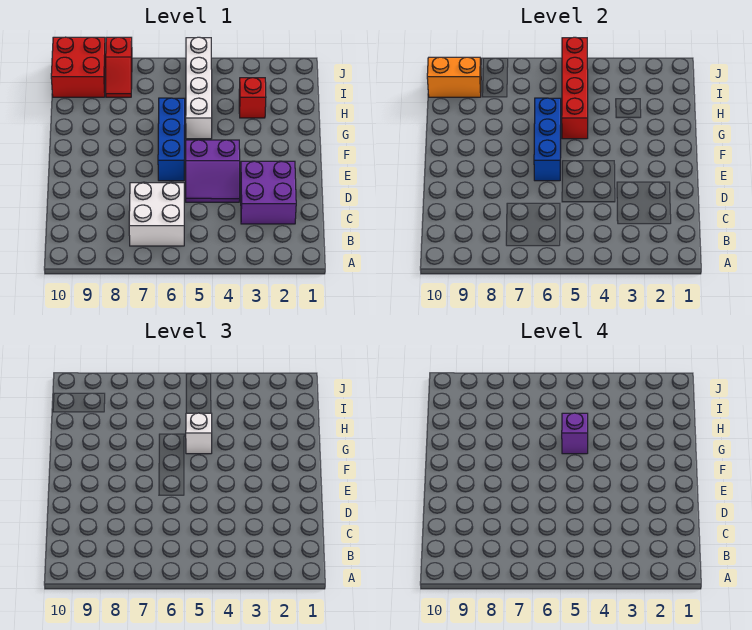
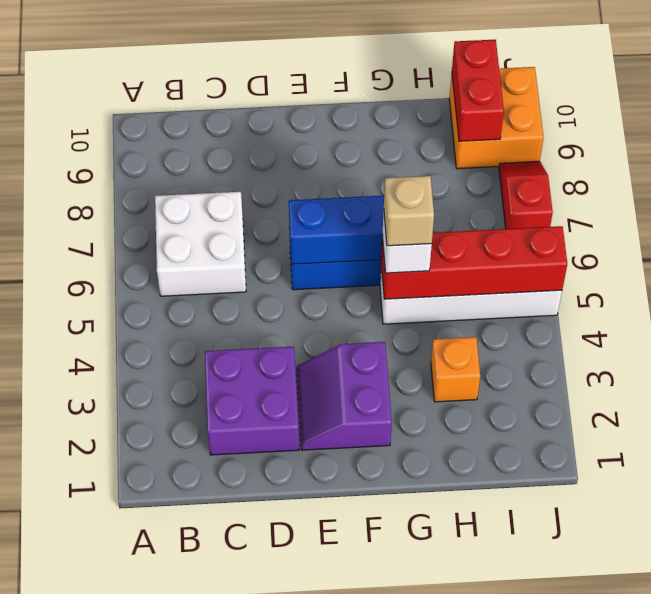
purple slope D4:E5 level 1 top E -> purple slope E2:F3 level 1 top F
purple brick G5 level 4 -> tan brick G5 level 4
red brick H3 level 1 -> orange brick H3 level 1
red slope I8:J8 level 1 top J -> red slope J7:J8 level 1 top 7
red brick I9:J10 level 1 -> orange brick I9:J10 level 1
orange brick I9:I10 level 2 -> red brick I9:I10 level 2

